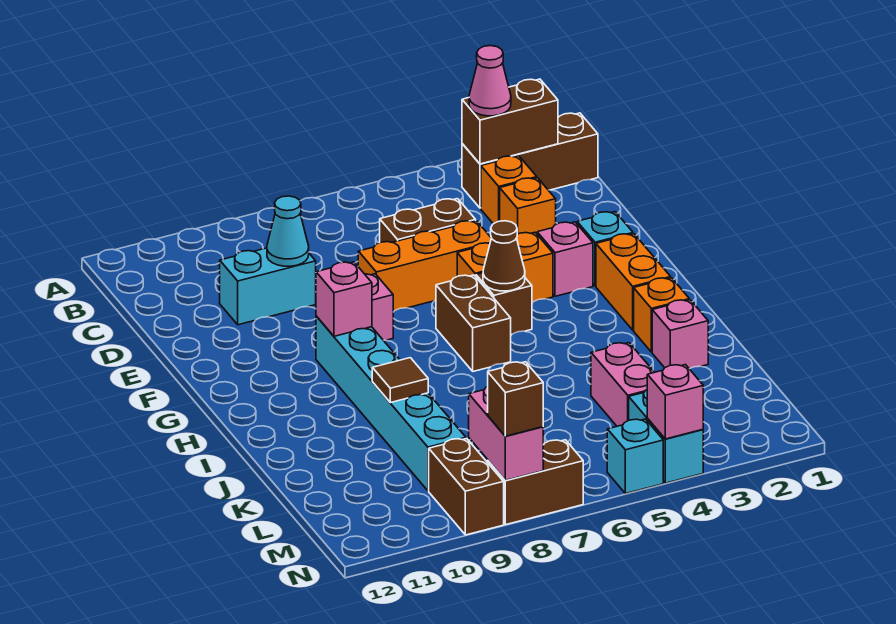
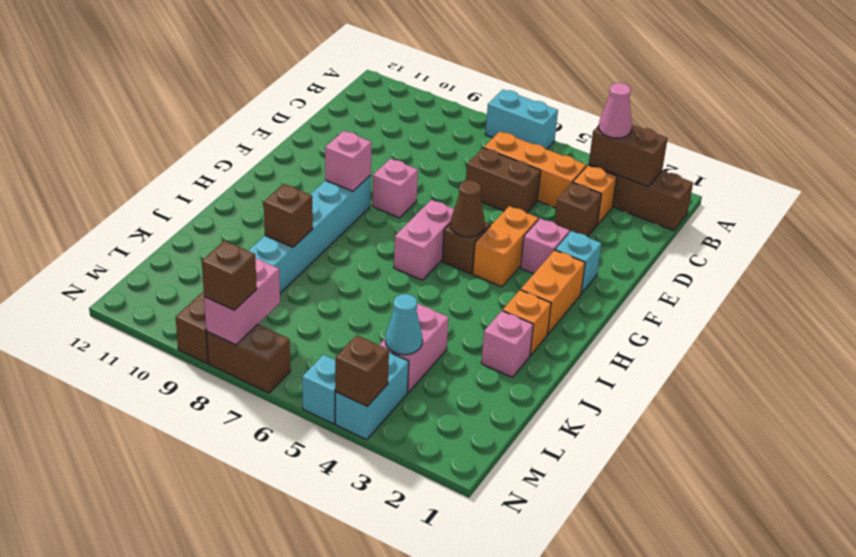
orange brick D3 level 1 -> brown brick D3 level 1
cyan brick D9:D10 level 1 -> cyan brick A6:A7 level 1
cyan cone D9 level 2 -> cyan cone L4 level 2
orange brick E5:E7 level 1 -> orange brick C4:C6 level 1
orange brick F4:F5 level 1 -> orange brick F4:G4 level 1
brown brick G6:H6 level 1 -> pink brick G6:H6 level 1
brown tile J9 level 2 -> brown brick J9 level 2
pink brick N4 level 2 -> brown brick N4 level 2

